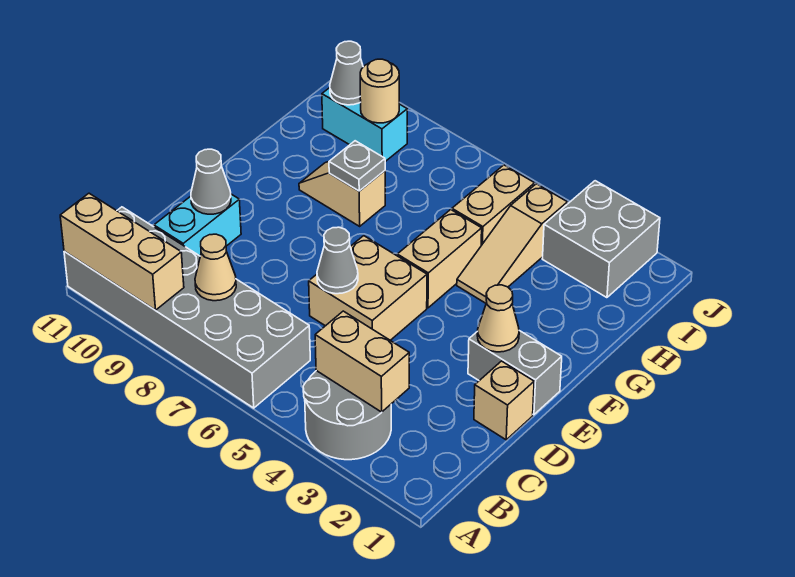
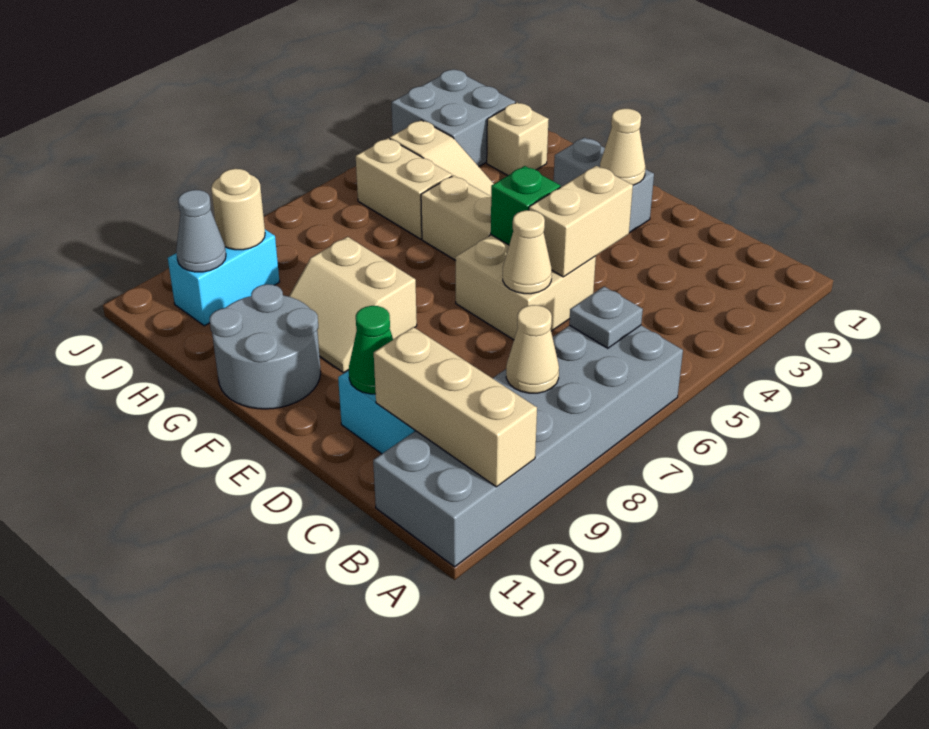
grey round brick A3:B4 level 1 -> grey round brick F10:G11 level 1
tan brick A9:A11 level 2 -> tan brick A10:C10 level 2
tan brick B3:B4 level 2 -> tan brick D4:D5 level 2
tan brick D1 level 1 -> tan brick H2 level 1
grey cone D6 level 2 -> tan cone D6 level 2
grey cone D10 level 2 -> green cone D10 level 2
grey brick E1:E2 level 1 -> grey brick E2:F2 level 1
none -> green brick E5 level 2
tan slope G8:G9 level 1 top 8 -> tan slope F8:G9 level 1 top 8
grey plate G8 level 2 -> grey plate B6 level 2

